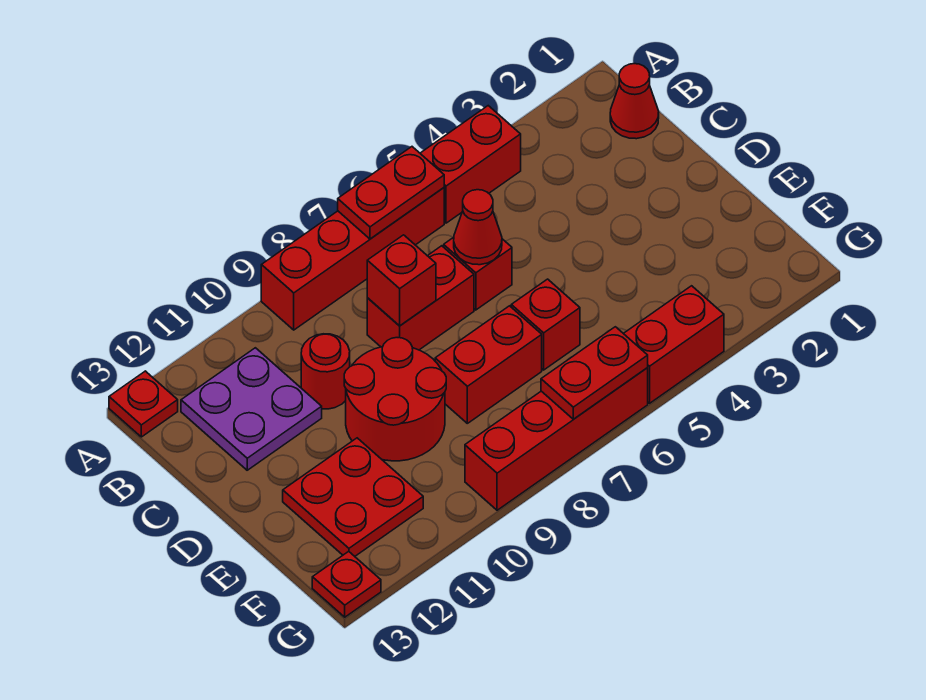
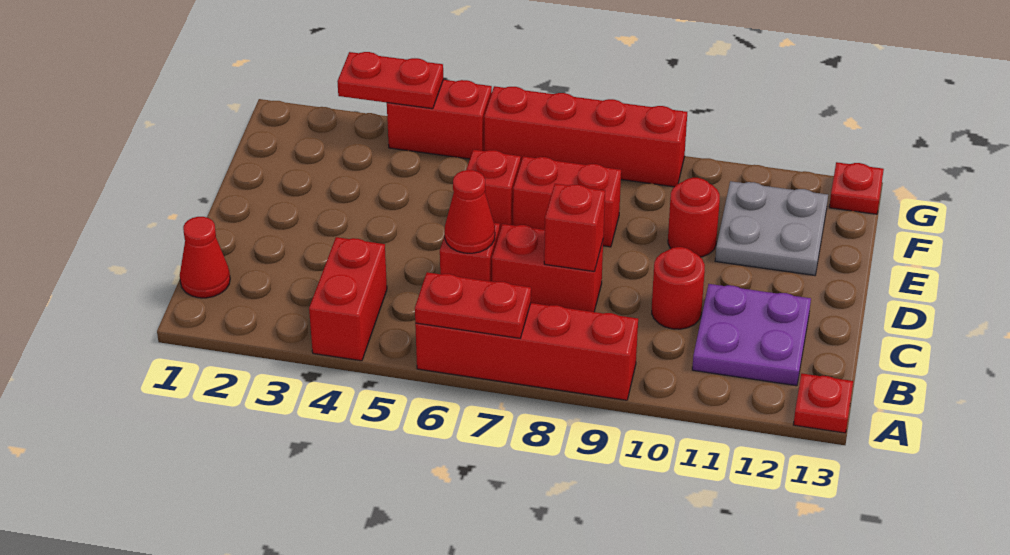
red brick A4:A5 level 1 -> red brick A4:B4 level 1
red round brick D9:E10 level 1 -> red round brick E10 level 1
red plate E11:F12 level 1 -> grey plate E11:F12 level 1
red plate G6:G7 level 2 -> red plate G3:G4 level 2

